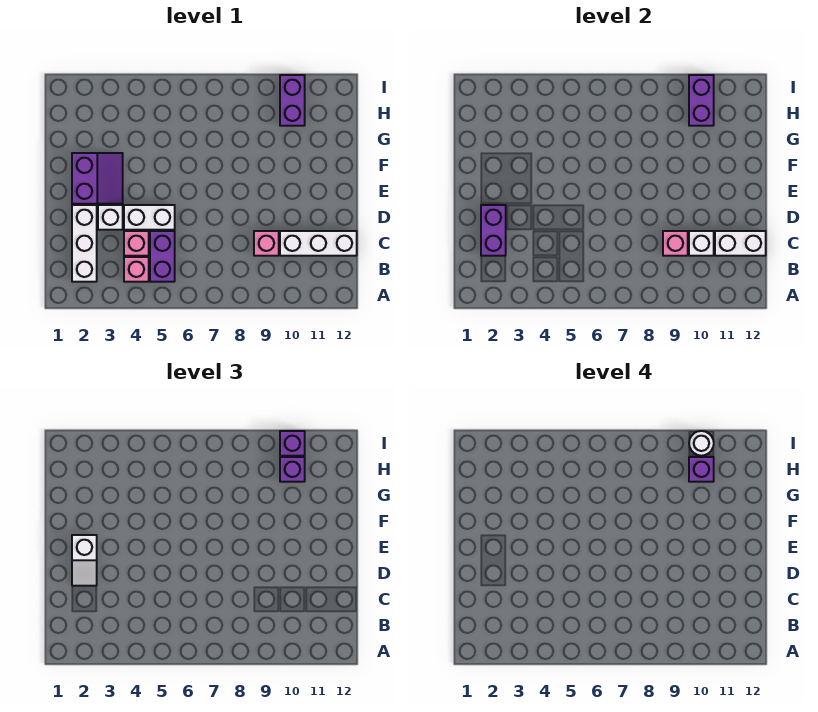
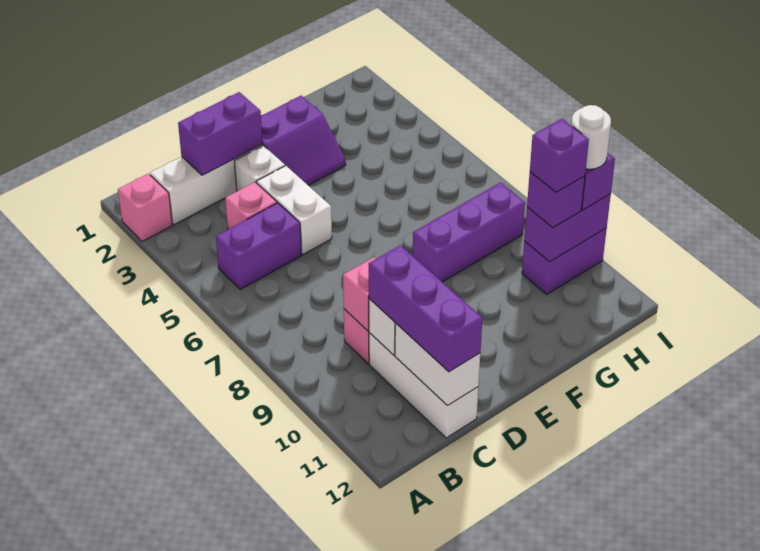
pink brick B4 level 1 -> pink brick A2 level 1
none -> purple brick C10:C12 level 3
white slope D2:E2 level 3 top E -> none
none -> purple brick F8:H8 level 1

